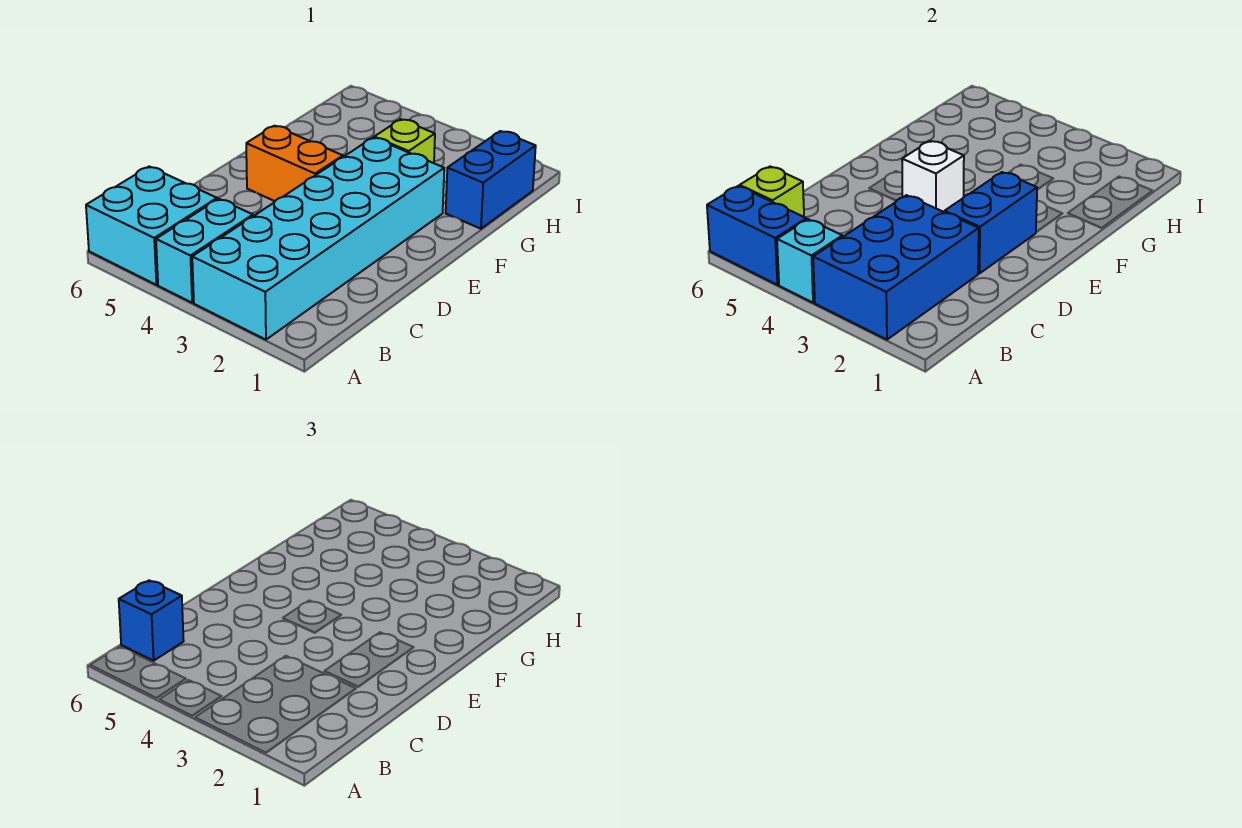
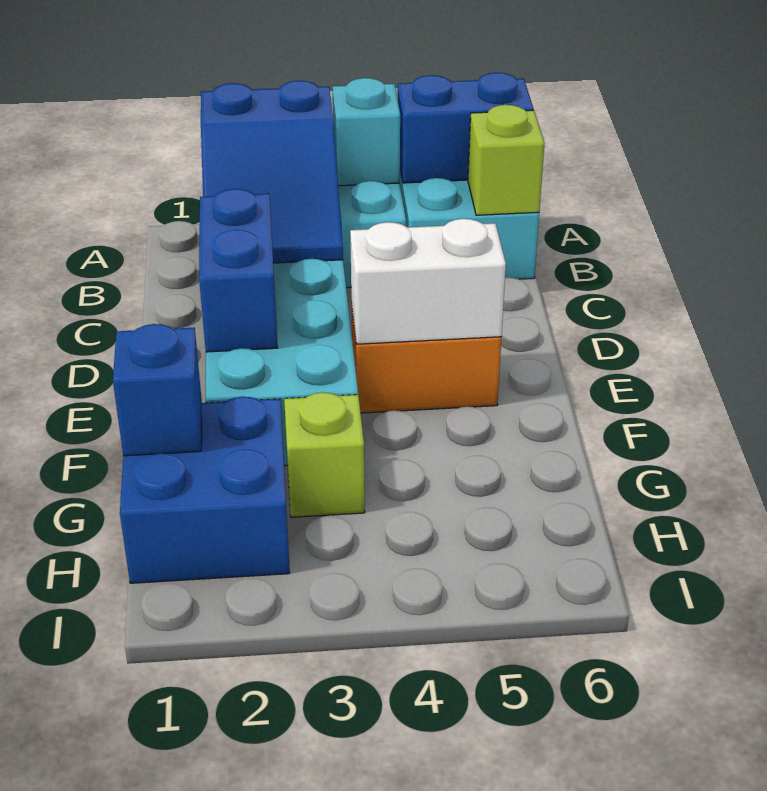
blue brick A2:C3 level 2 -> blue slope A2:C3 level 2 top A
blue brick B6 level 3 -> blue brick G1 level 2
white brick E4 level 2 -> white brick E4:E5 level 2
blue brick G1:H1 level 1 -> blue brick G1:H2 level 1

